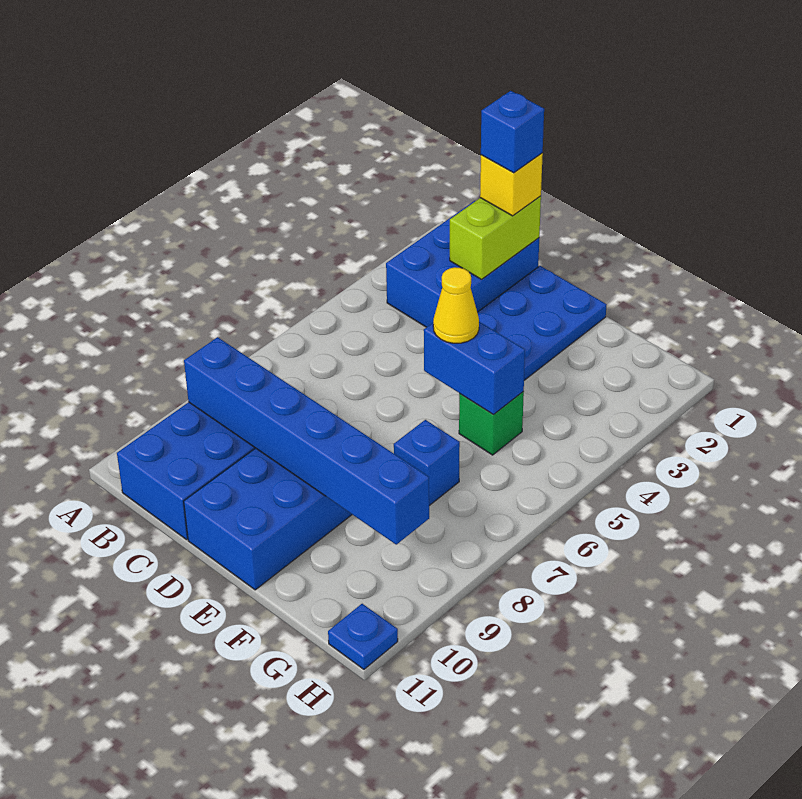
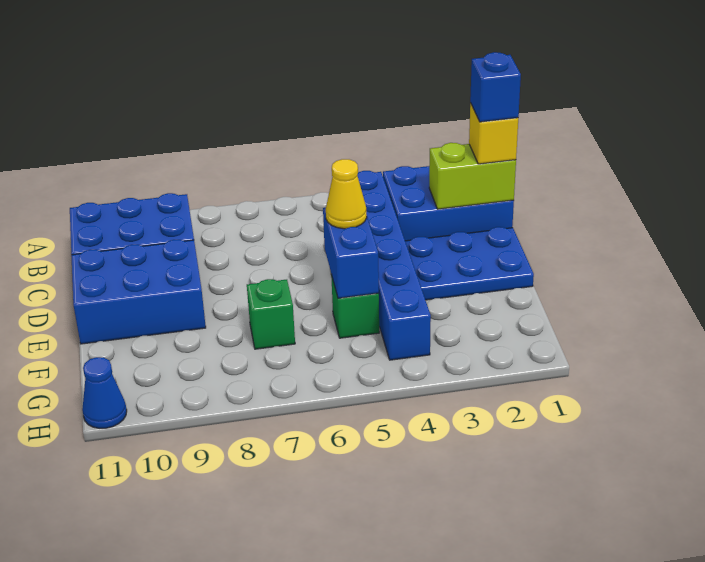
blue brick B9:G9 level 2 -> blue brick B4:G4 level 1
blue brick F7 level 1 -> green brick F7 level 1
blue plate H11 level 1 -> blue cone H11 level 1

